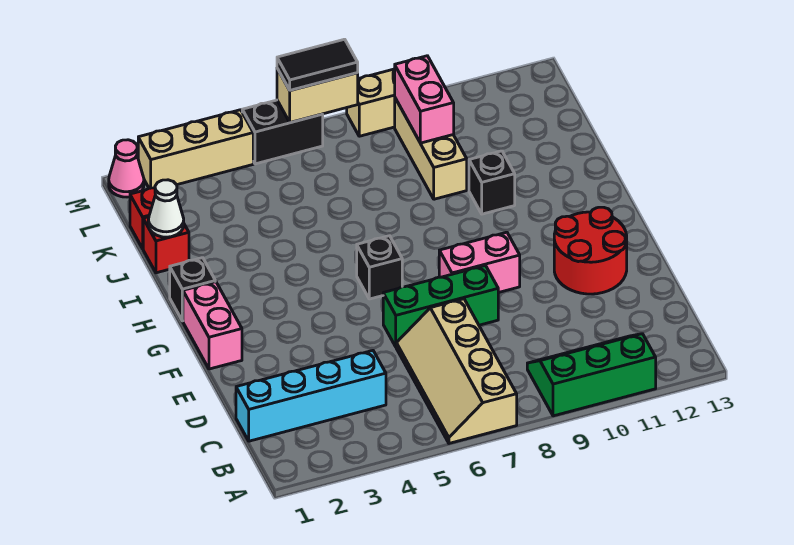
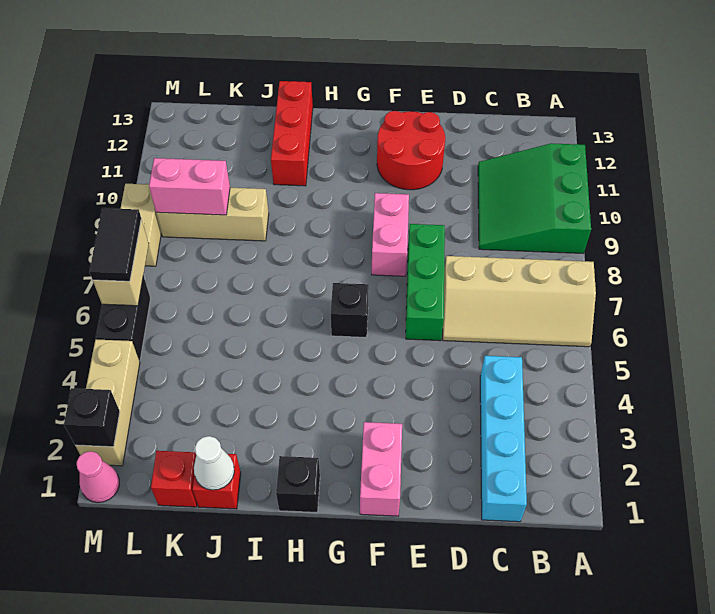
green slope A9:B11 level 1 top A -> green slope A9:C11 level 1 top A
pink brick F1:G1 level 1 -> pink brick F1:F2 level 1
black brick I10 level 1 -> black brick M2 level 2
none -> red brick I11:I13 level 1

